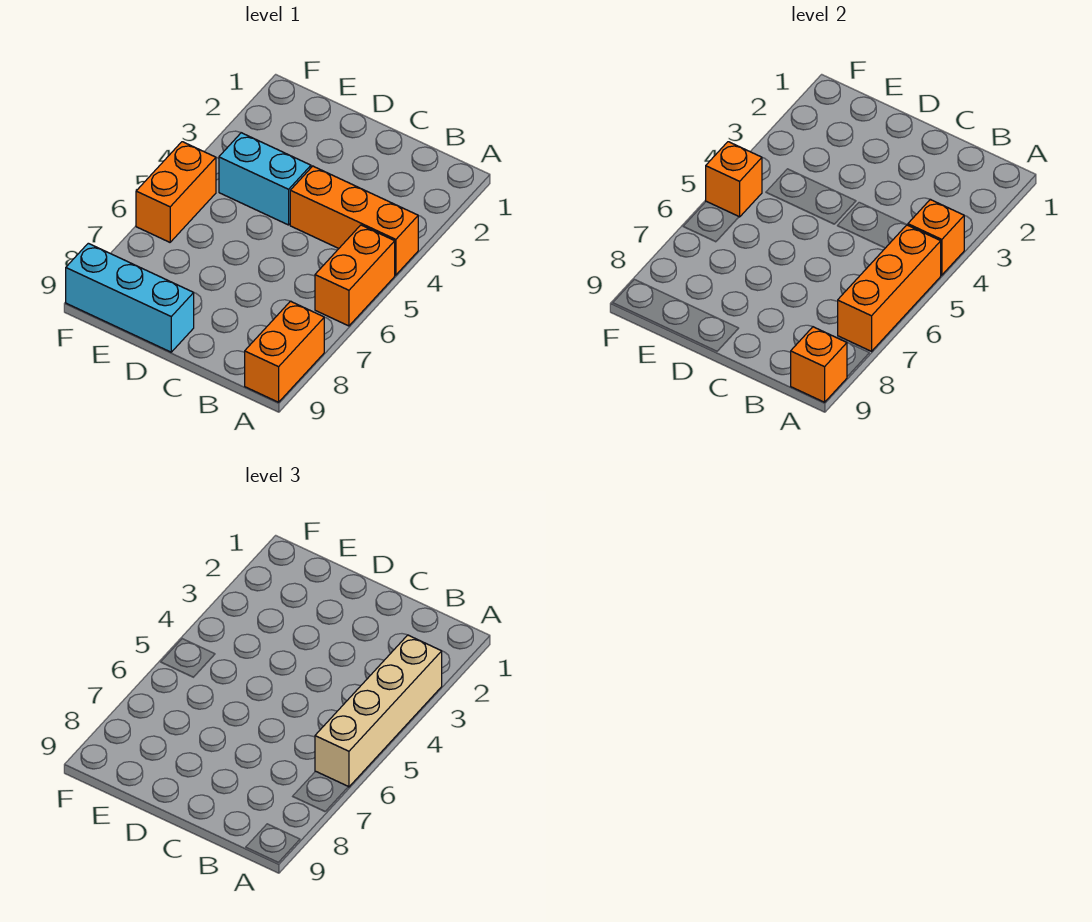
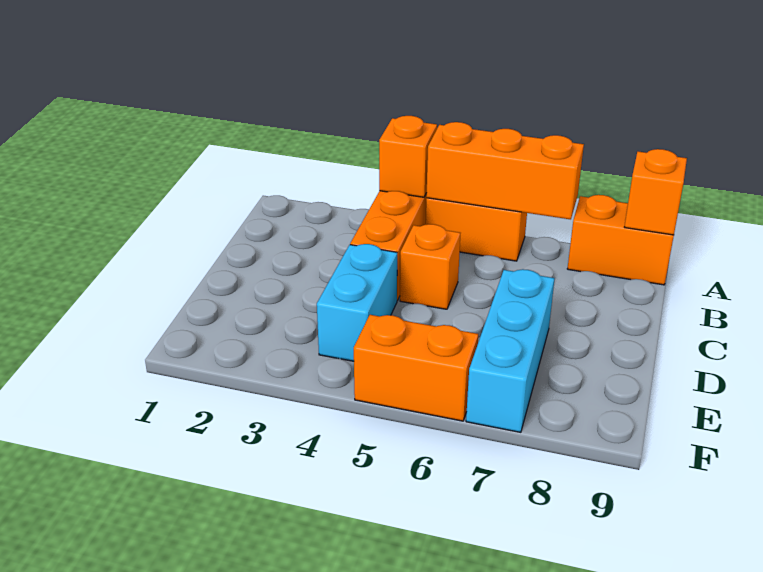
tan brick A3:A6 level 3 -> none
cyan brick D9:F9 level 1 -> cyan brick D7:F7 level 1
orange brick F5 level 2 -> orange brick C5 level 1

